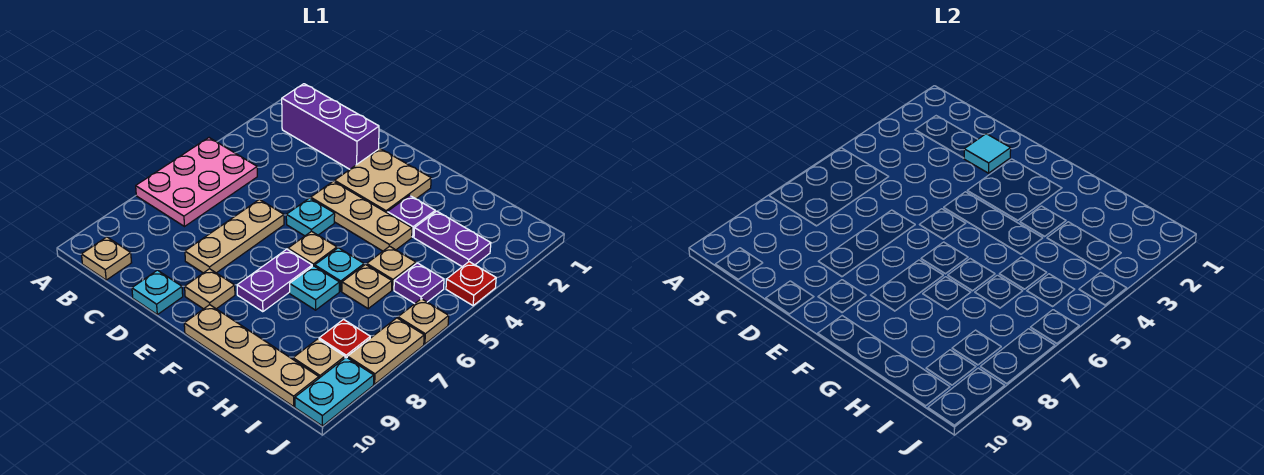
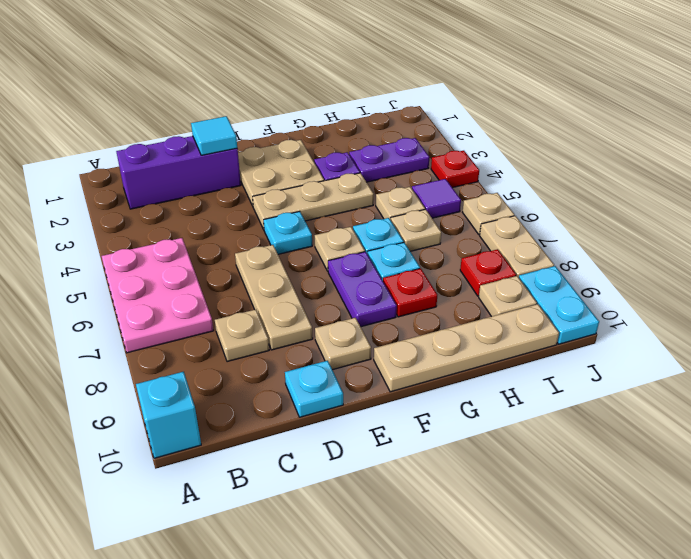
none -> cyan brick A10 level 1
tan plate B10 level 1 -> tan plate C8 level 1
none -> red plate G8 level 1
purple plate I5 level 1 -> purple tile I5 level 1

